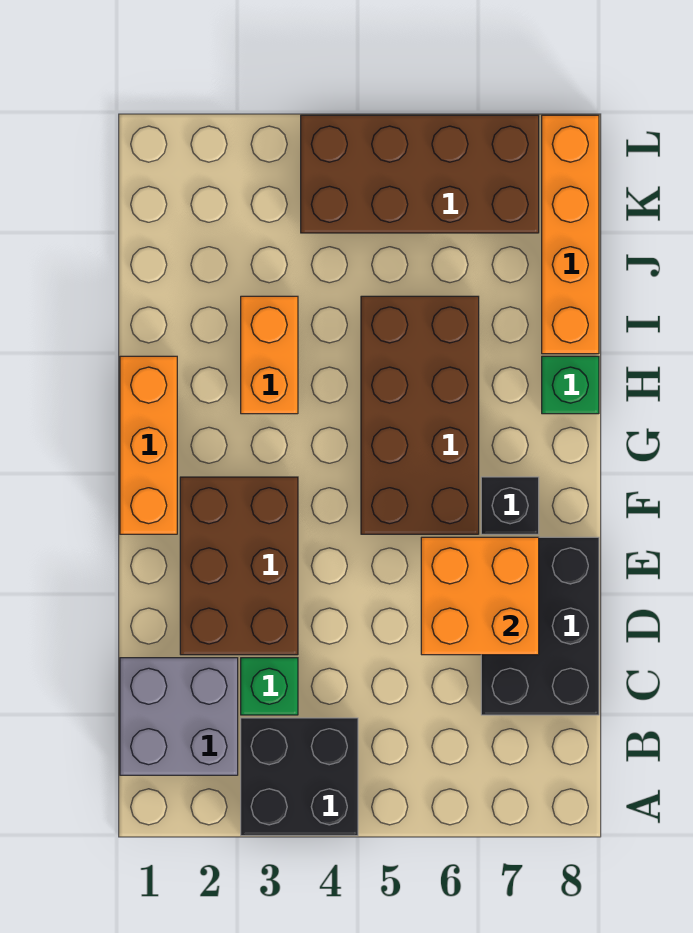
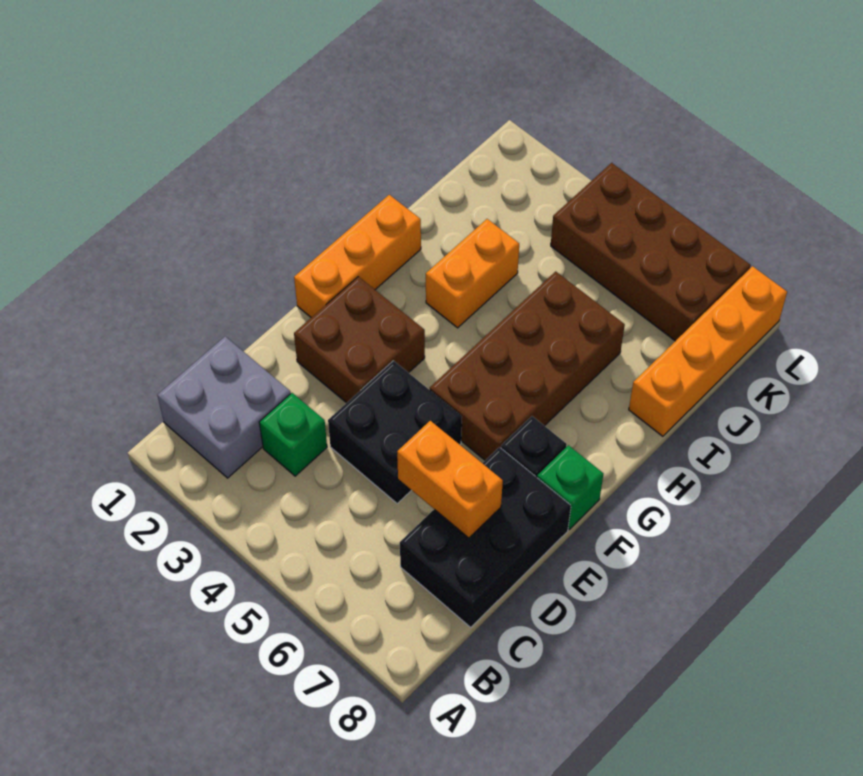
black brick A3:B4 level 1 -> black brick D4:E5 level 1
brown brick D2:F3 level 1 -> brown brick E2:F3 level 1
orange brick D6:E7 level 2 -> orange brick D6:D7 level 2
green brick H8 level 1 -> green brick F8 level 1

